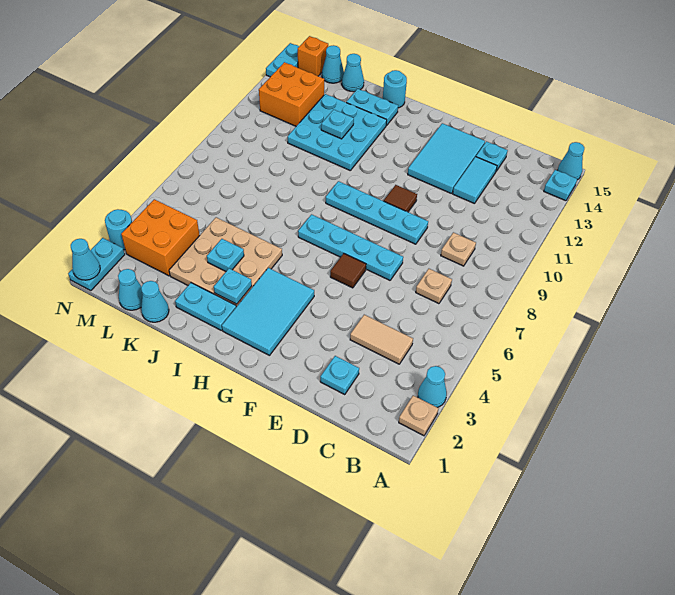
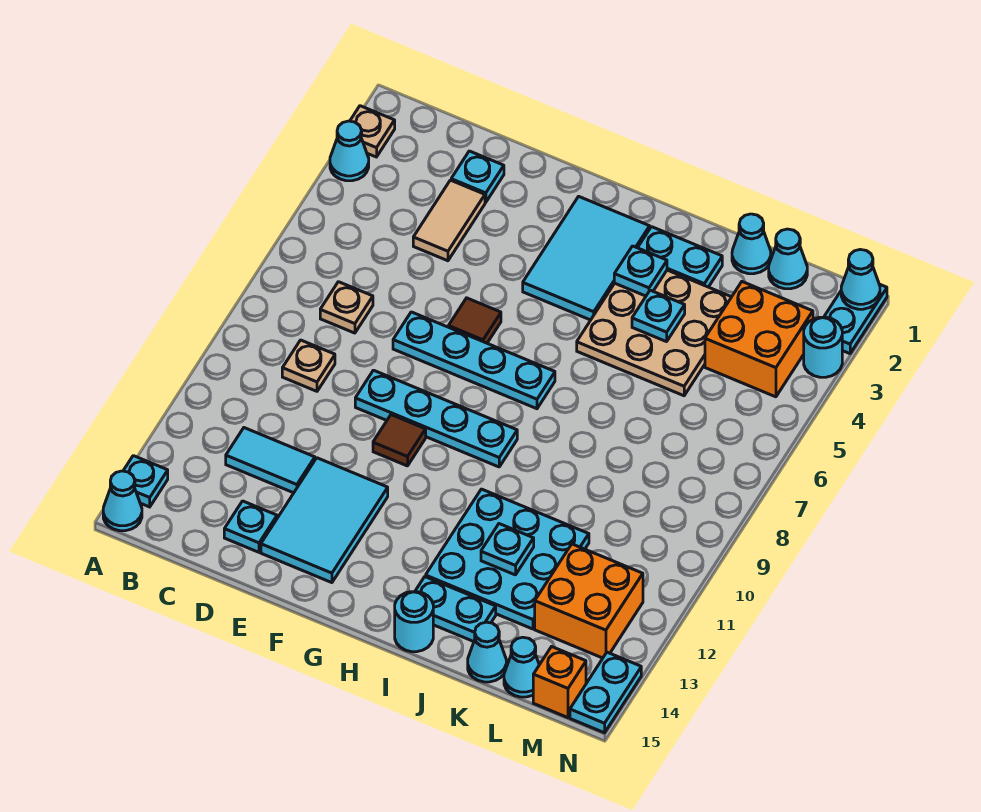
tan tile C4:D4 level 1 -> tan tile D3:D4 level 1
cyan tile D12:D13 level 1 -> cyan tile C12:D12 level 1

